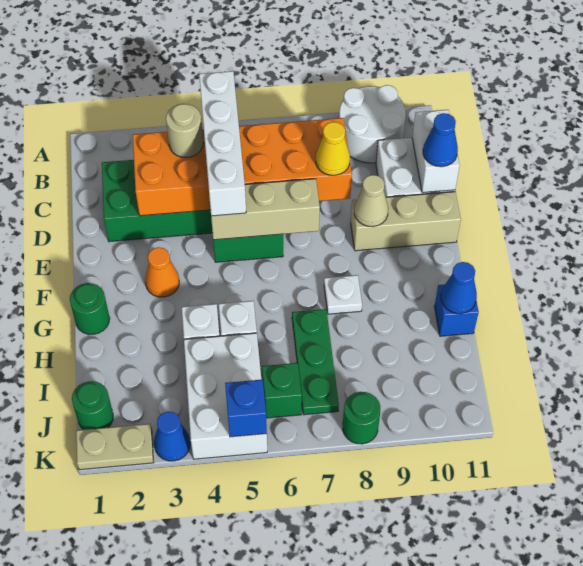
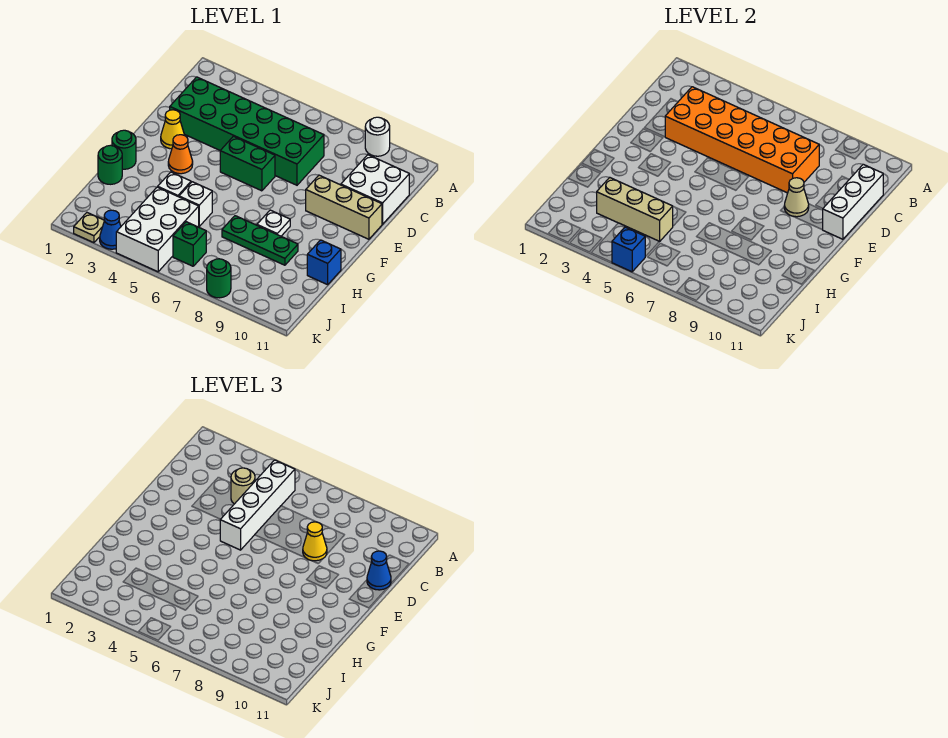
white round brick A9:B10 level 1 -> white round brick A9 level 1
white brick C11:D11 level 2 -> white brick C11:E11 level 2
none -> yellow cone E2 level 1
tan brick E5:E7 level 2 -> tan brick I3:I5 level 2
green plate H7:J7 level 1 -> green plate H7:H9 level 1
blue cone H11 level 2 -> none
green round brick J1 level 1 -> green round brick H1 level 1
tan plate K1:K2 level 1 -> tan plate K2 level 1

